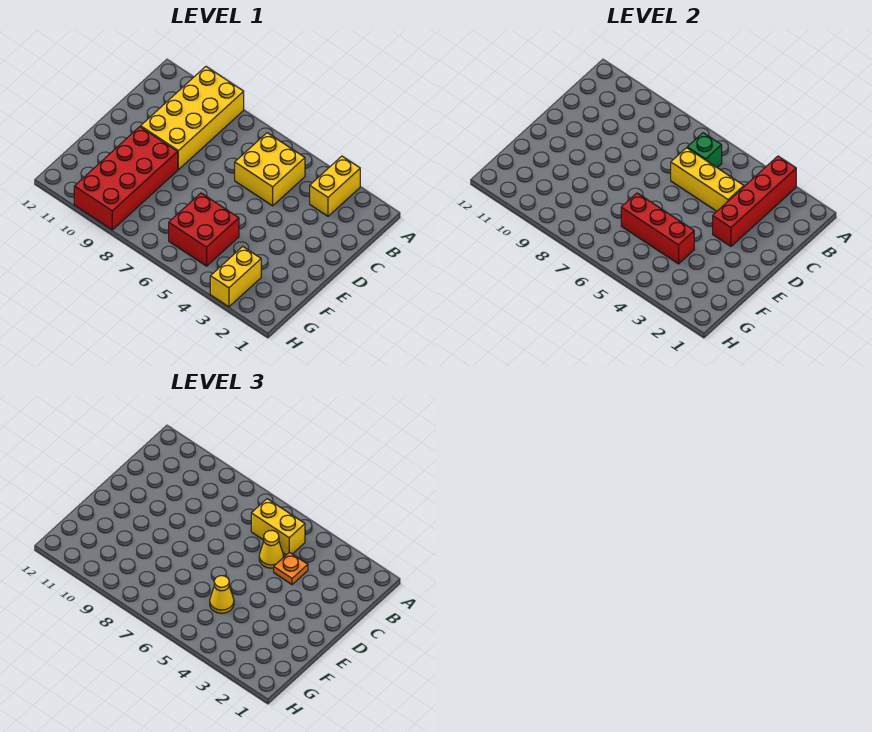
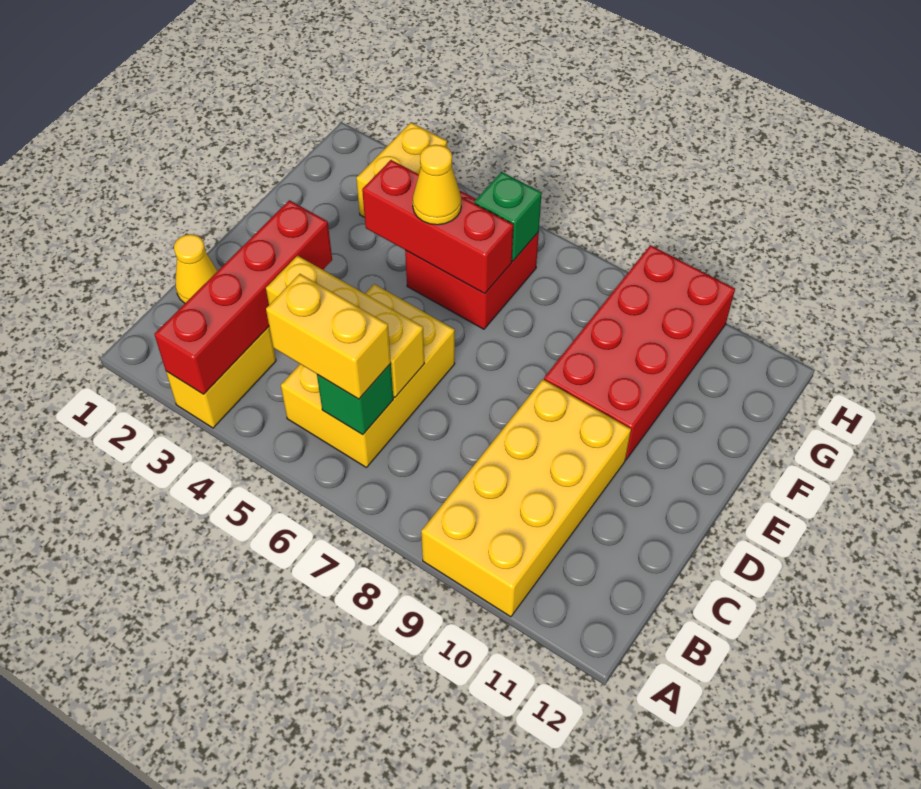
yellow brick B5:C6 level 1 -> yellow brick B5:D6 level 1
orange plate C4 level 3 -> none
yellow cone C5 level 3 -> yellow cone C1 level 1
none -> green brick G6 level 2

